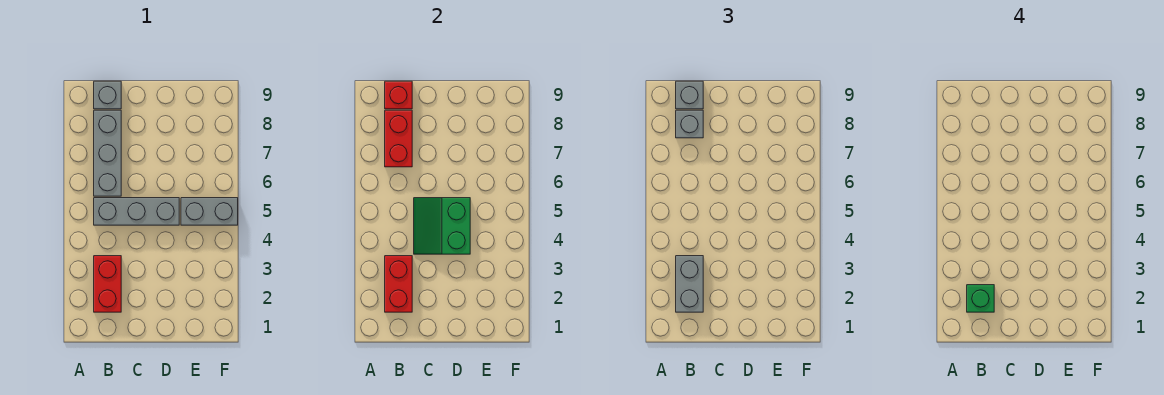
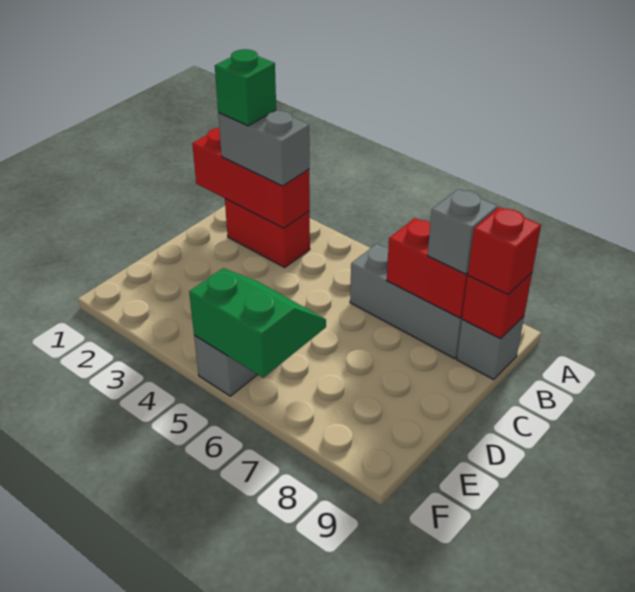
red brick B2:B3 level 2 -> red brick B1:B3 level 2
grey brick B5:D5 level 1 -> none
grey brick B9 level 3 -> red brick B9 level 3
green slope C4:D5 level 2 top D -> green slope E5:F6 level 2 top F

